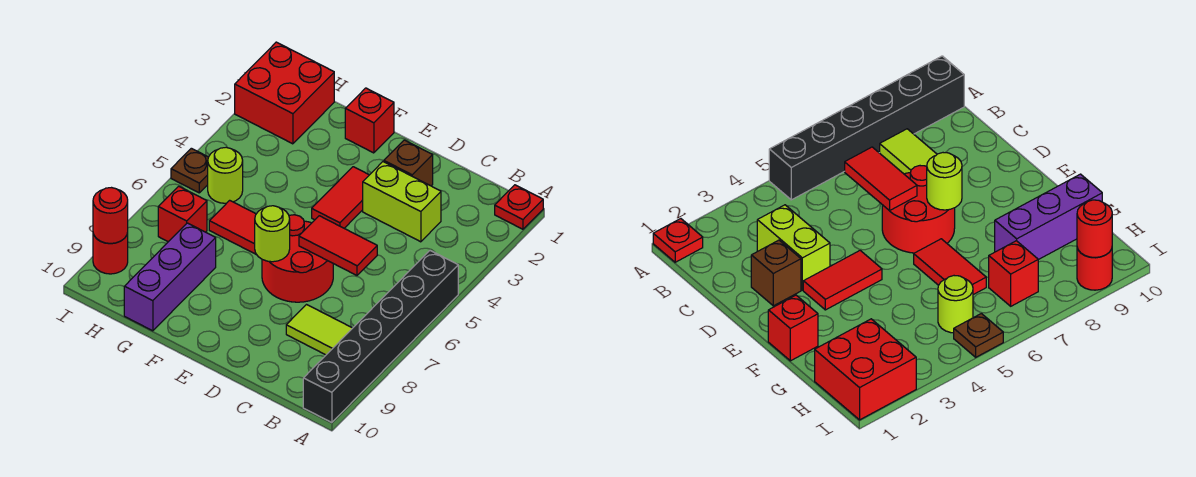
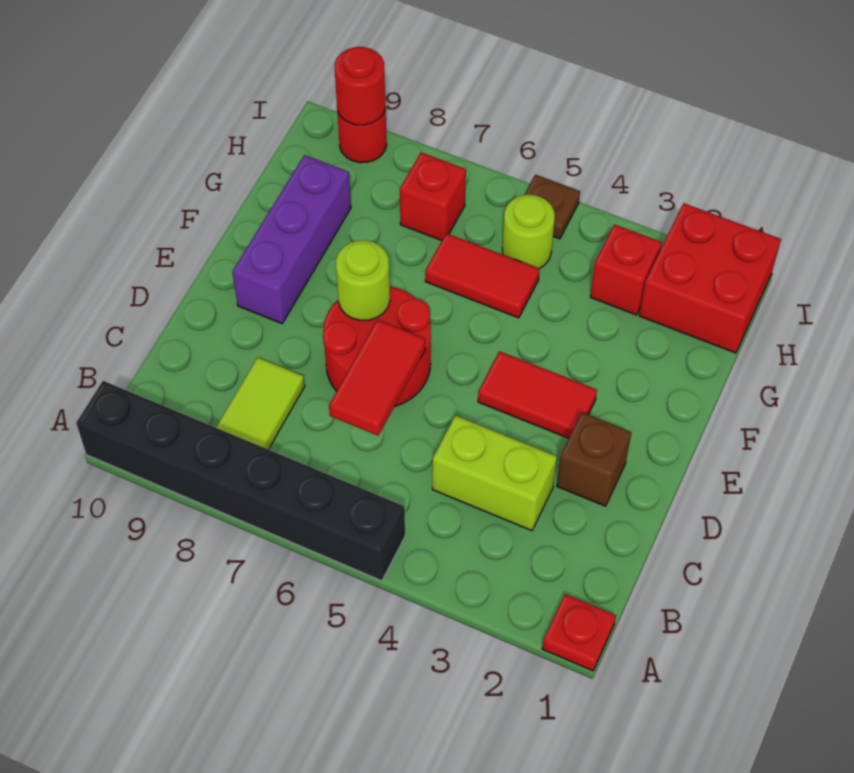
lime brick C3:D3 level 1 -> lime brick C3:C4 level 1
red brick F1 level 1 -> red brick H3 level 1
red tile F6:G6 level 1 -> red tile G5:G6 level 1
purple brick G8:G10 level 1 -> purple brick E9:G9 level 1

